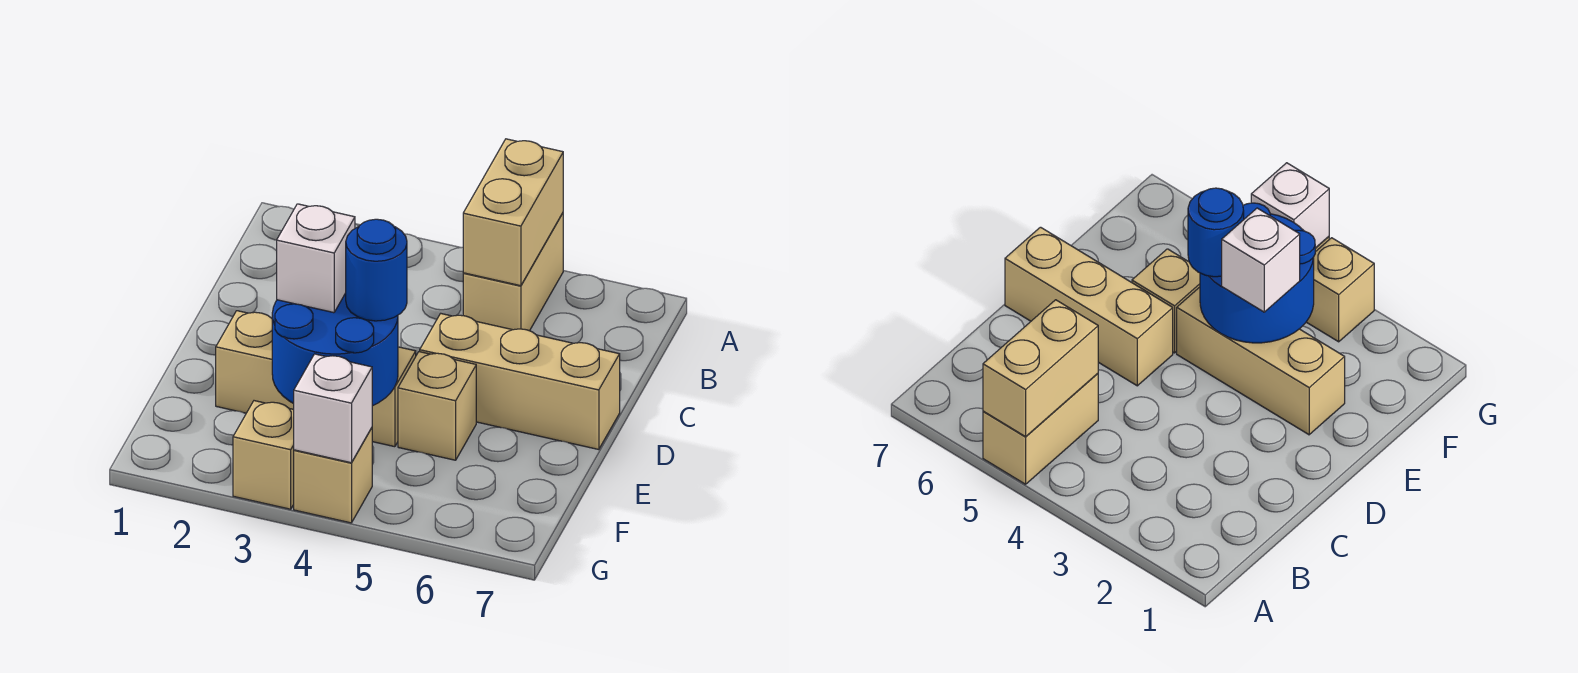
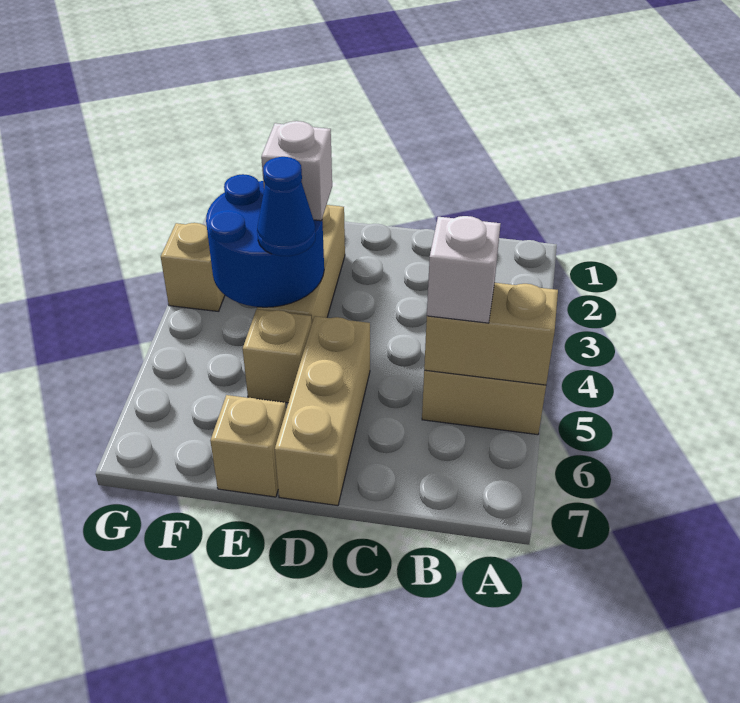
blue round brick E4 level 3 -> blue cone E4 level 3
tan brick G4 level 1 -> tan brick E7 level 1
white brick G4 level 2 -> white brick B5 level 3

